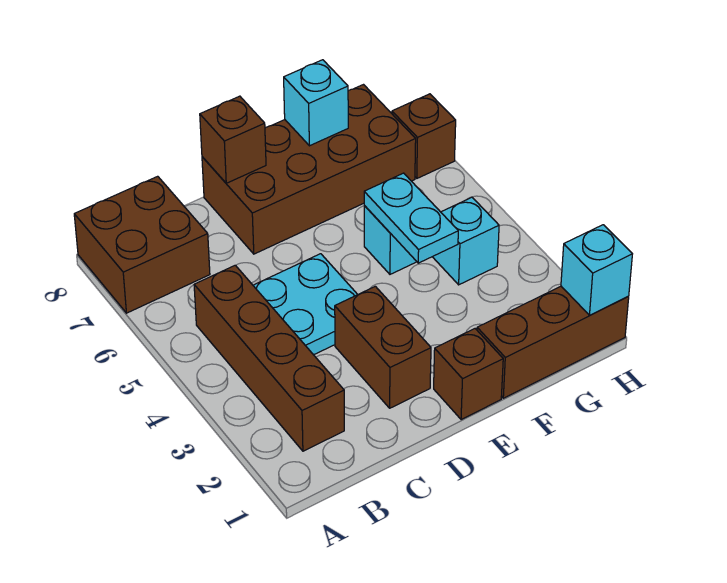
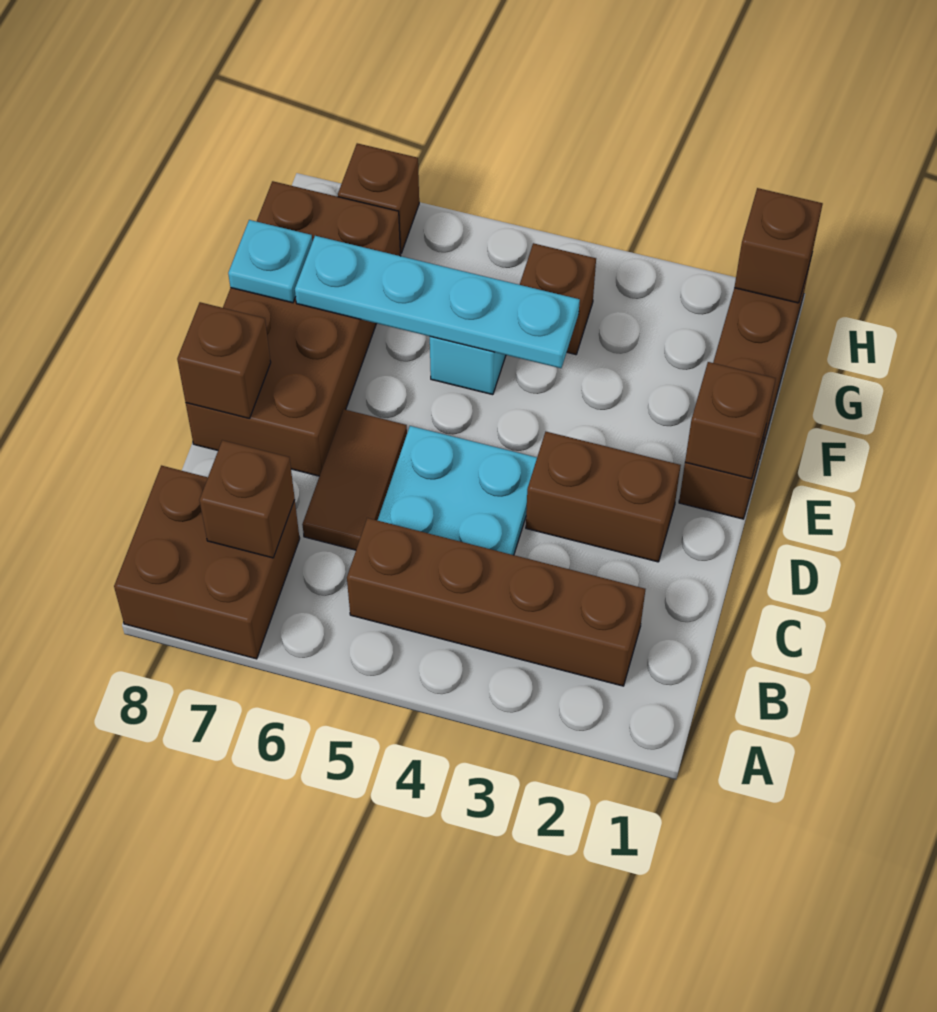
none -> brown brick B7 level 2
none -> brown tile C6:D6 level 1
none -> brown brick E1 level 2
cyan plate F4:F5 level 2 -> cyan plate F4:F7 level 2
cyan brick F8 level 2 -> cyan plate F8 level 2
cyan brick G4 level 1 -> brown brick G4 level 1
cyan brick H1 level 2 -> brown brick H1 level 2

